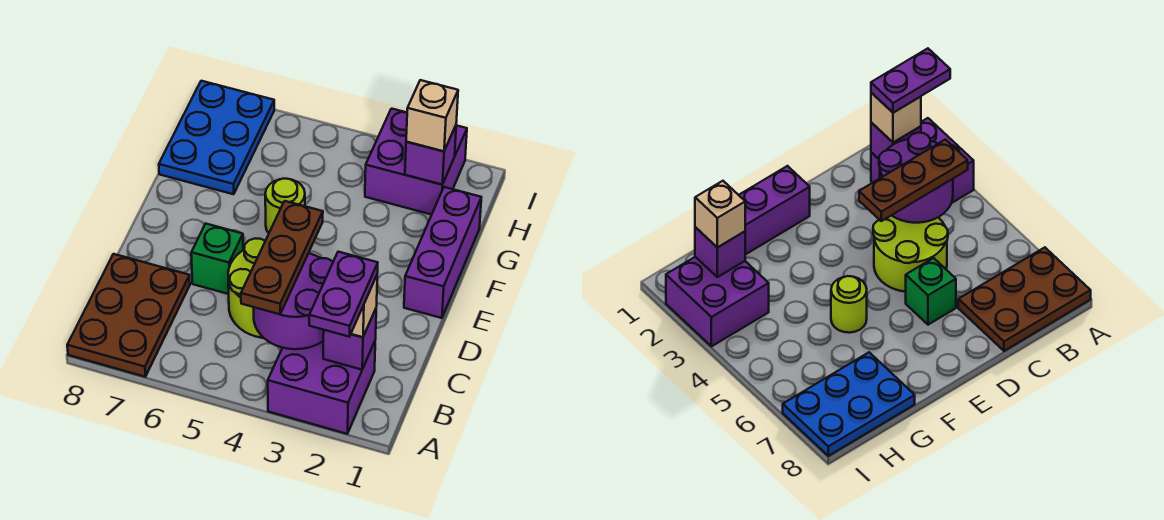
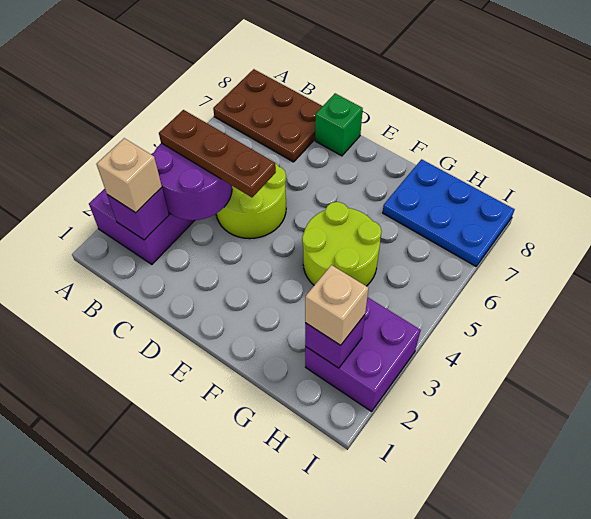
purple plate A2:B2 level 4 -> none
green brick D6 level 1 -> green brick D8 level 1
purple brick E1:G1 level 1 -> none
lime round brick F5 level 1 -> lime round brick F4:G5 level 1

